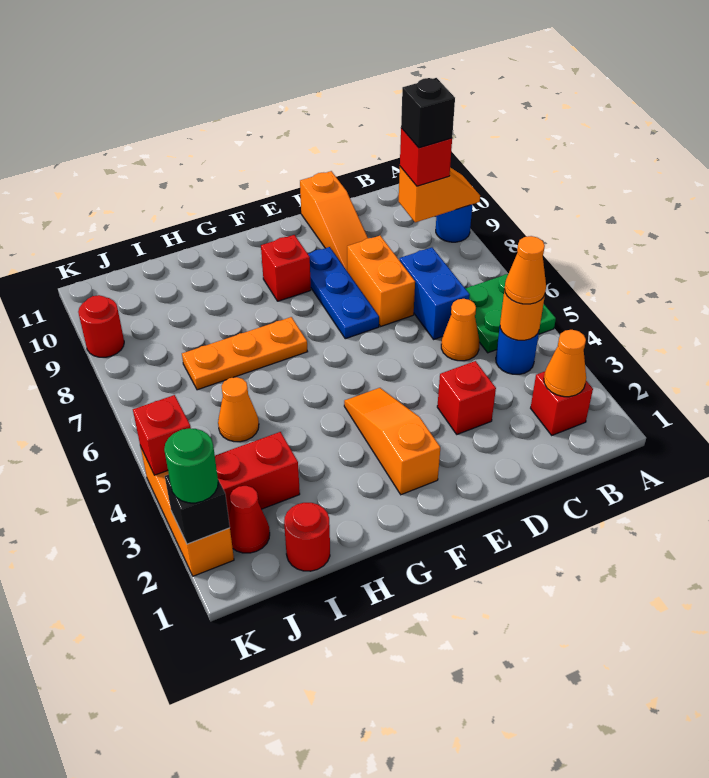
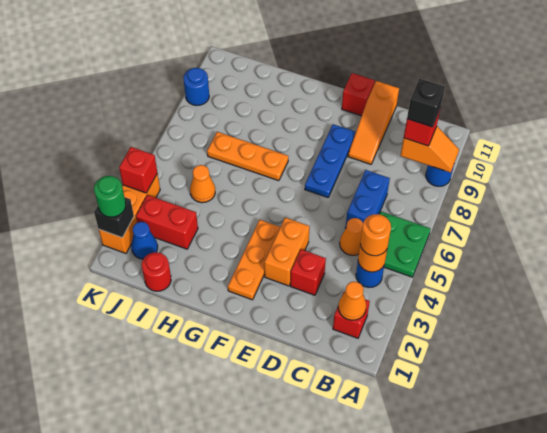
orange cone B4 level 3 -> orange round brick B4 level 3
orange brick D7:D8 level 1 -> orange brick E3:E4 level 1
orange slope F2:F4 level 1 top 2 -> orange plate F2:F4 level 1
red brick F9 level 1 -> red brick E11 level 1
red cone J2 level 1 -> blue cone J2 level 1
red round brick K9 level 1 -> blue round brick K9 level 1

